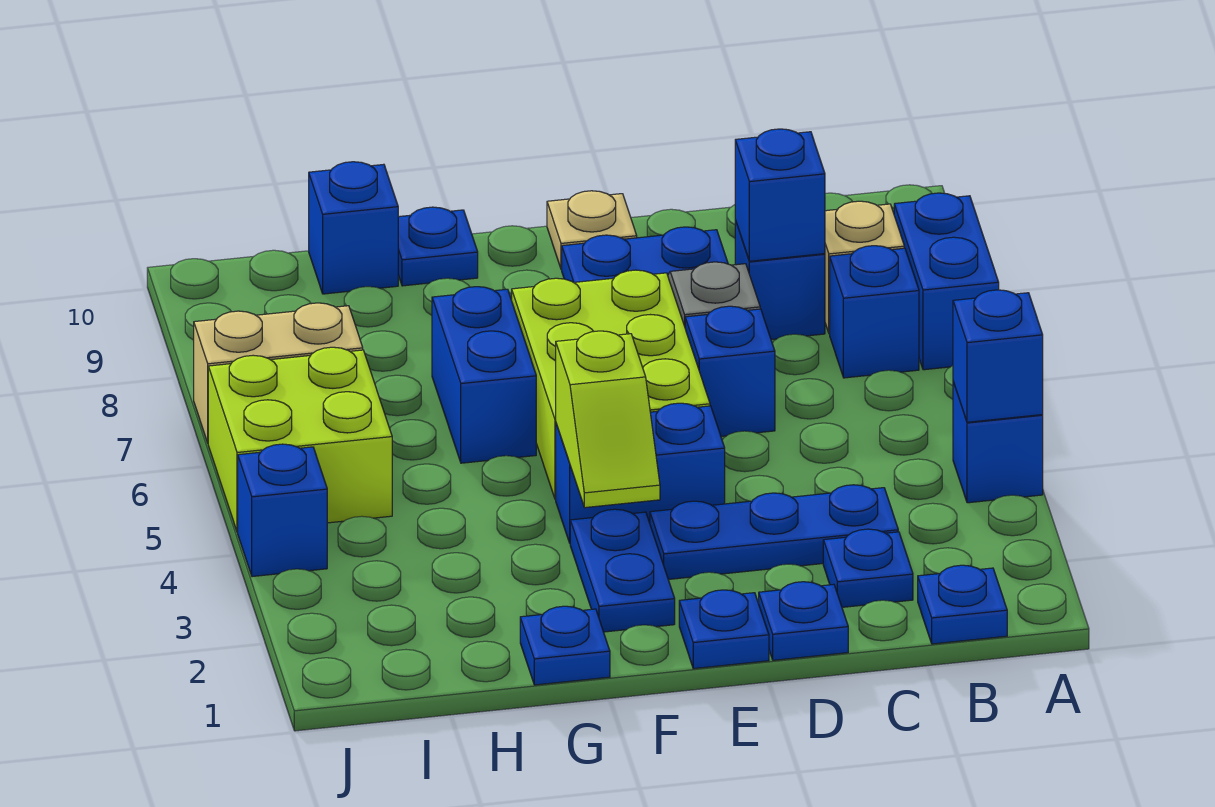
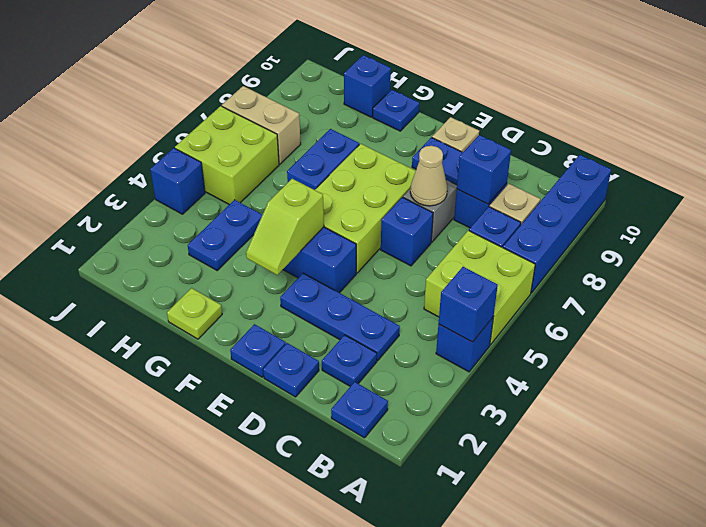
none -> lime brick A5:B6 level 1
blue brick A7:A8 level 1 -> blue brick A7:A10 level 1
none -> tan cone D7 level 2
blue plate F2:F3 level 1 -> blue plate H3:H4 level 1
blue plate G1 level 1 -> lime plate G1 level 1

